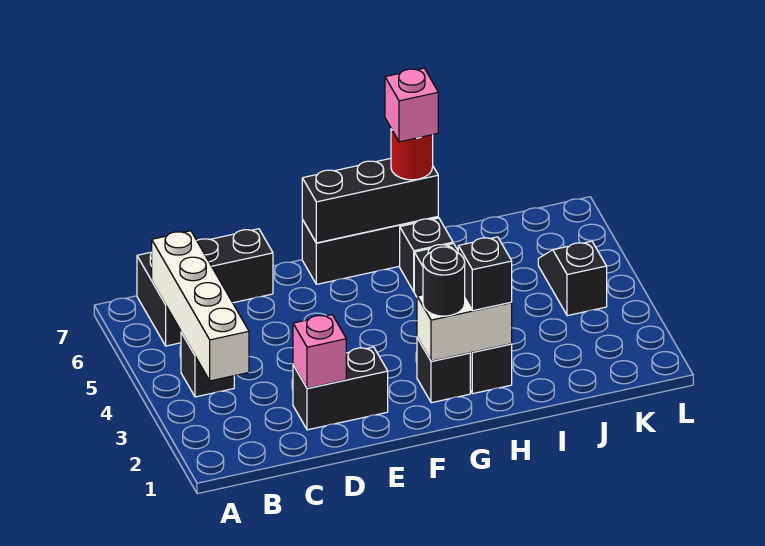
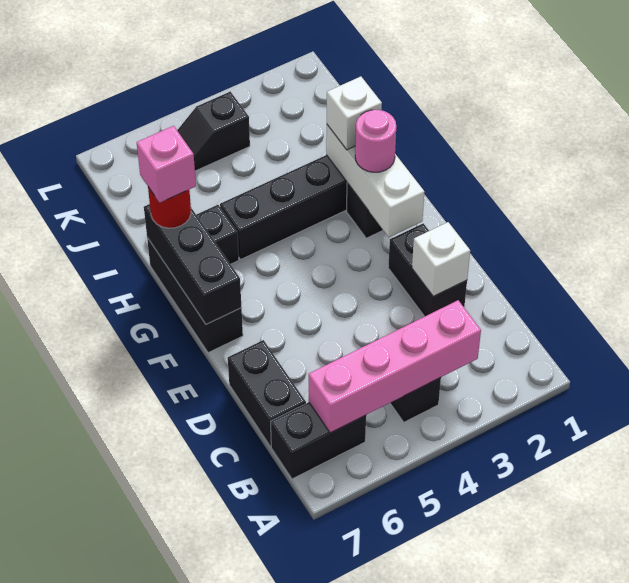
white brick B3:B6 level 2 -> pink brick B3:B6 level 2
pink brick D2 level 2 -> white brick D2 level 2
white brick G2:H2 level 2 -> white brick F2:H2 level 2
black round brick G2 level 3 -> pink round brick G2 level 3
black brick H2 level 3 -> white brick H2 level 3

